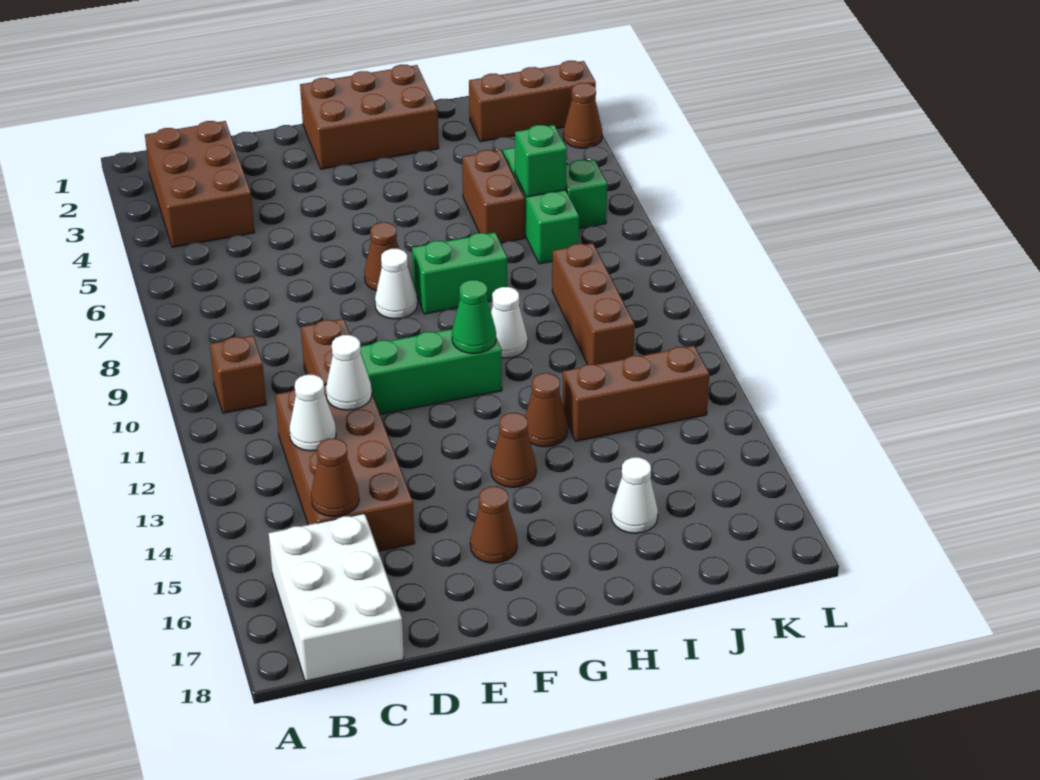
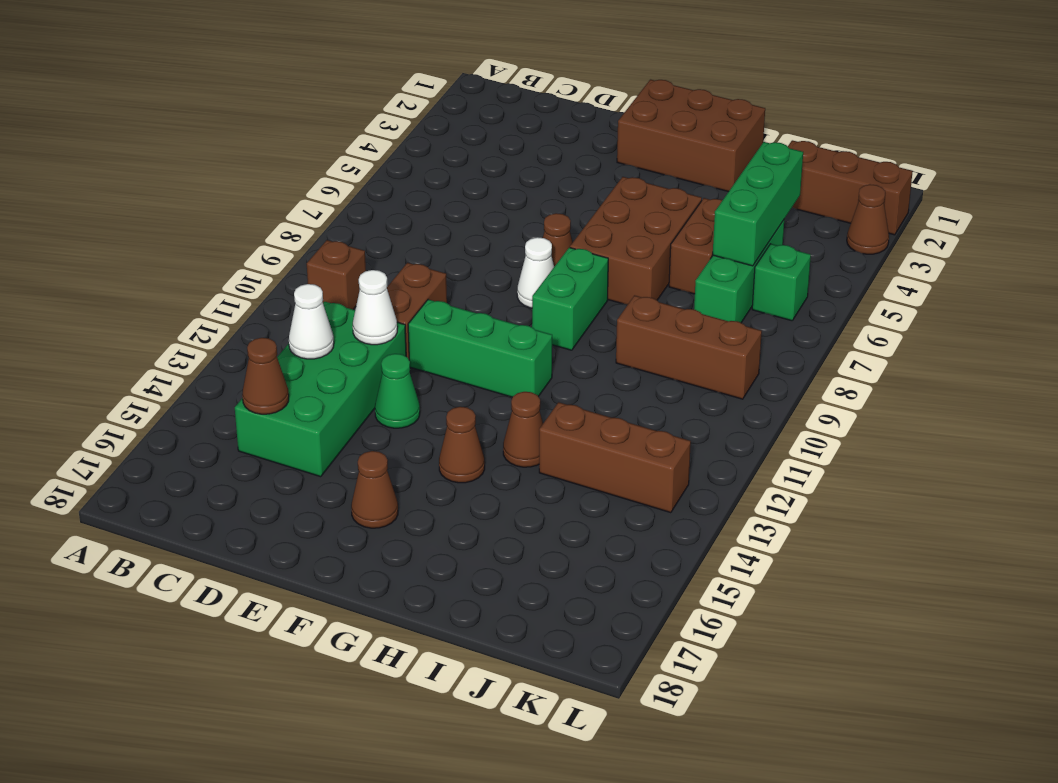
brown brick B2:C4 level 1 -> brown brick G5:H7 level 1
white brick B16:C18 level 1 -> none
brown brick C12:D15 level 1 -> green brick C12:D15 level 1
green brick G8:H8 level 1 -> green brick G8:G9 level 1
green cone G11 level 2 -> green cone E13 level 1
white cone H10 level 1 -> none
white cone I16 level 1 -> none
green brick J6 level 2 -> green brick J4:J6 level 2
brown brick J9:J11 level 1 -> brown brick I9:K9 level 1

